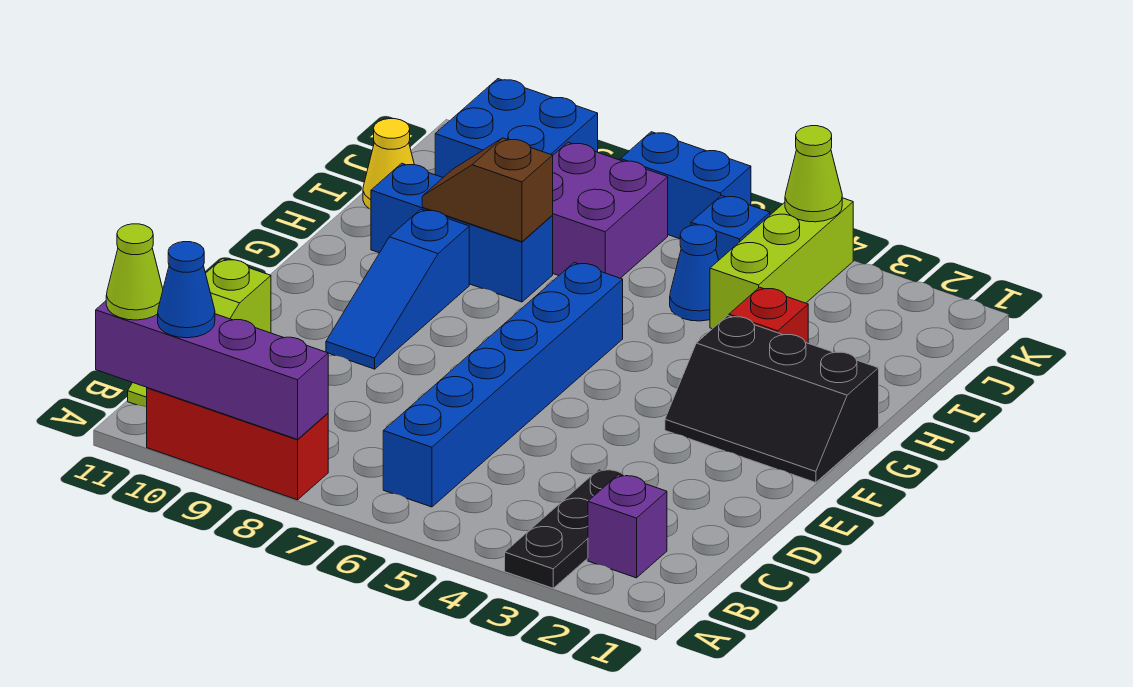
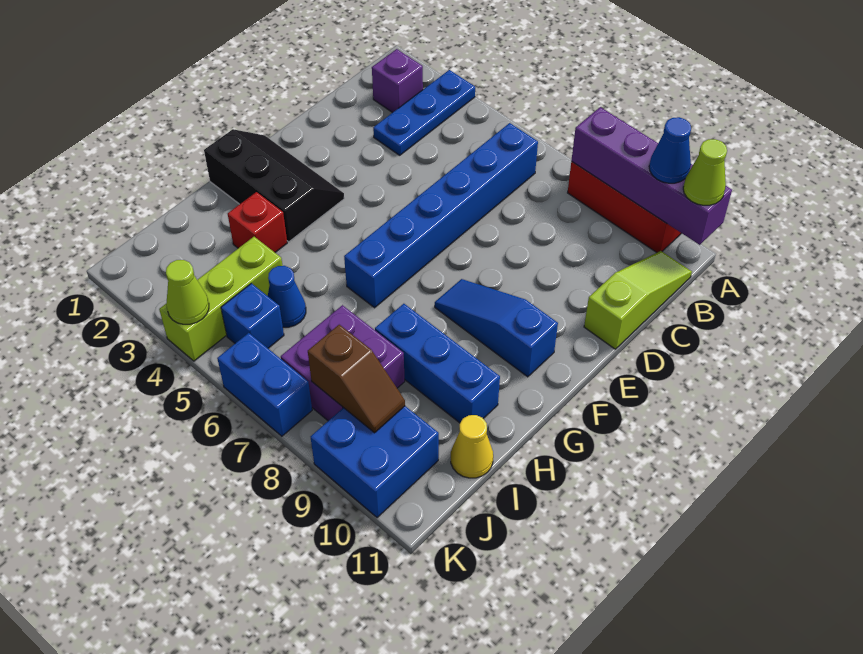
black plate A3:C3 level 1 -> blue plate A3:C3 level 1
blue slope E9:G9 level 1 top G -> blue slope F8:F10 level 1 top 10
brown slope H8:H9 level 2 top 8 -> brown slope J8:J9 level 2 top 8

